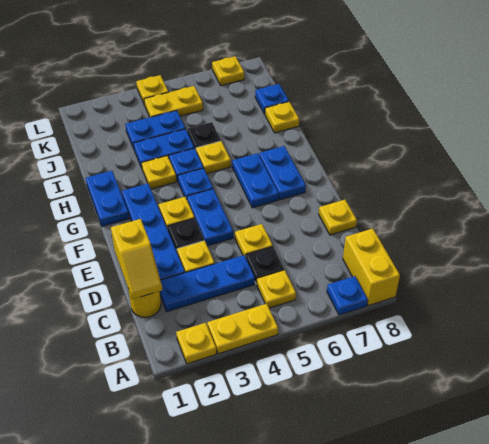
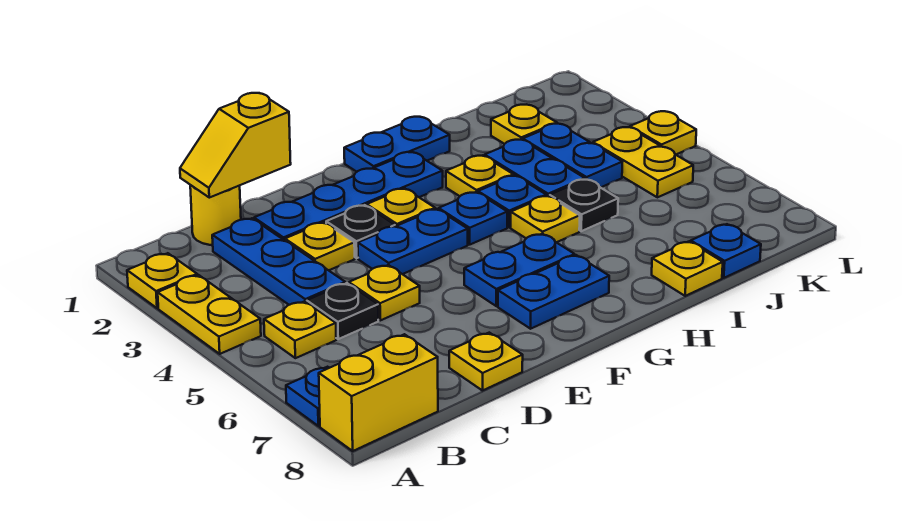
yellow plate L7 level 1 -> yellow plate J2 level 1

